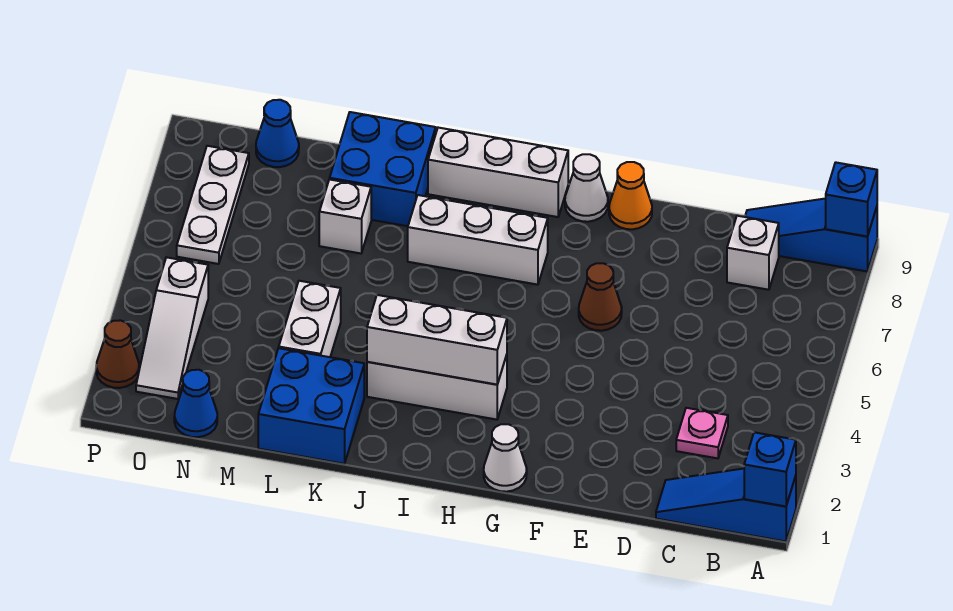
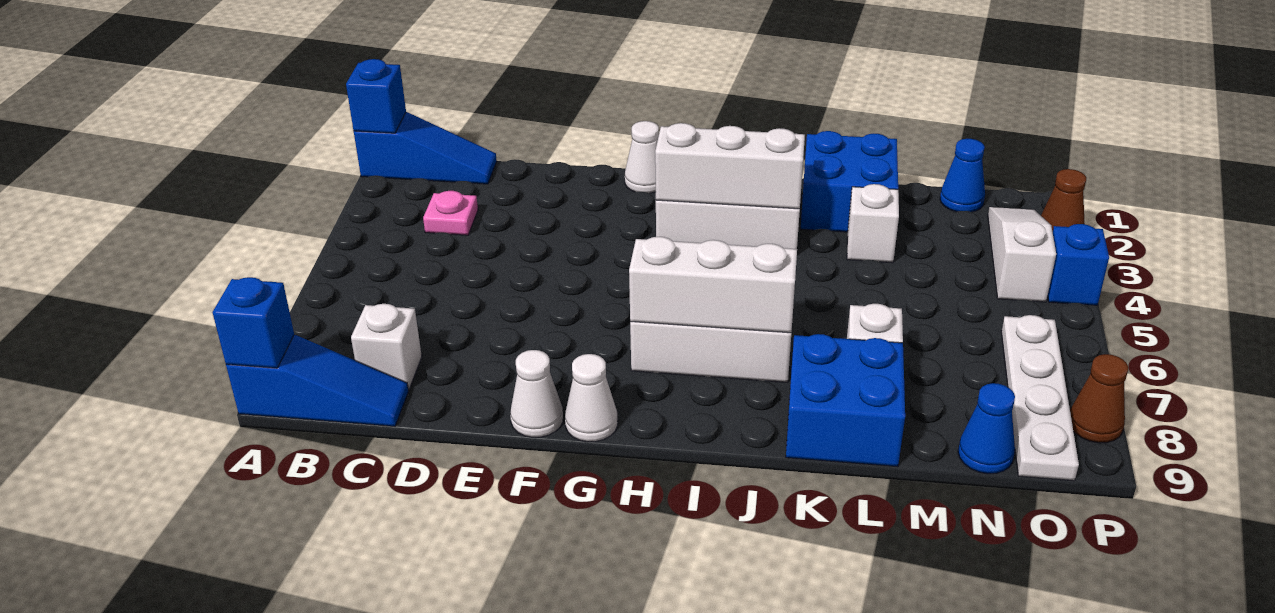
brown cone F6 level 1 -> brown cone P8 level 1
orange cone F9 level 1 -> white cone F9 level 1
white brick H9:J9 level 1 -> white brick H7:J7 level 2
white brick L3:L4 level 1 -> white brick L3 level 1
white plate O6:O8 level 1 -> white plate O6:O9 level 1
none -> blue brick P4 level 1

